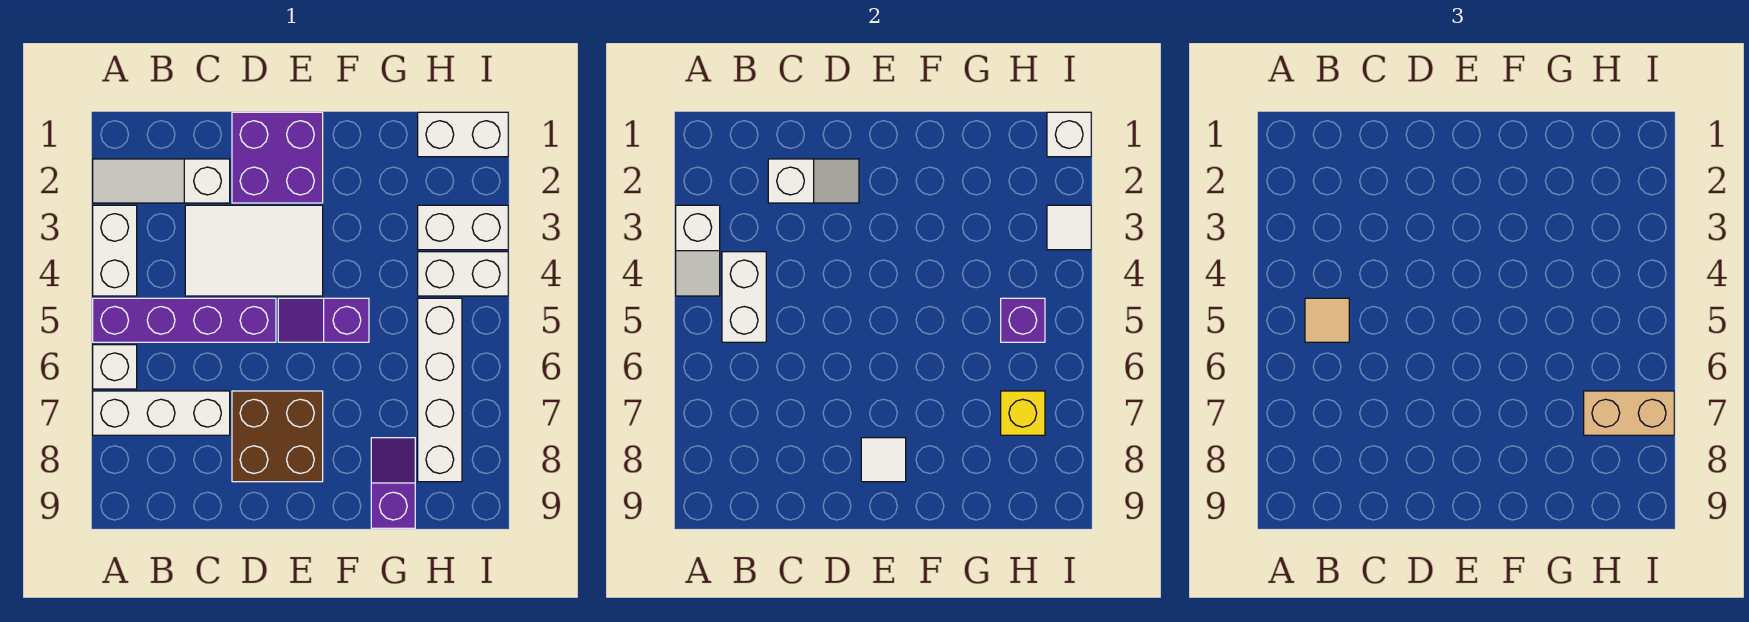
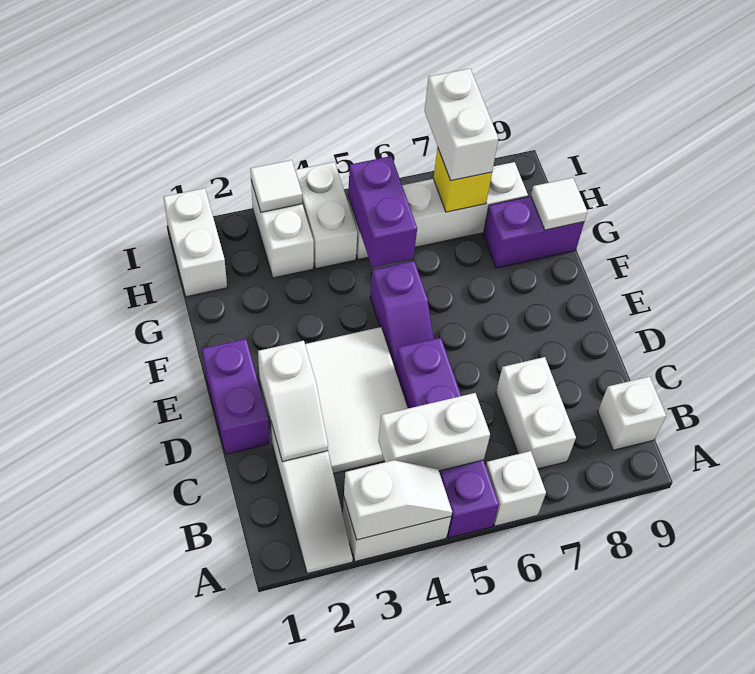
white brick A7:C7 level 1 -> white brick B7:C7 level 1
tan tile B5 level 3 -> none
white slope C2:D2 level 2 top C -> white slope C2:D2 level 2 top D
purple brick D1:E2 level 1 -> purple brick D1:E1 level 1
brown brick D7:E8 level 1 -> none
white tile E8 level 2 -> white tile G9 level 2
purple slope G8:G9 level 1 top 9 -> purple brick G8:G9 level 1
purple brick H5 level 2 -> purple brick G5:H5 level 2
tan brick H7:I7 level 3 -> white brick H7:I7 level 3
white brick I1 level 2 -> white brick B9 level 1

